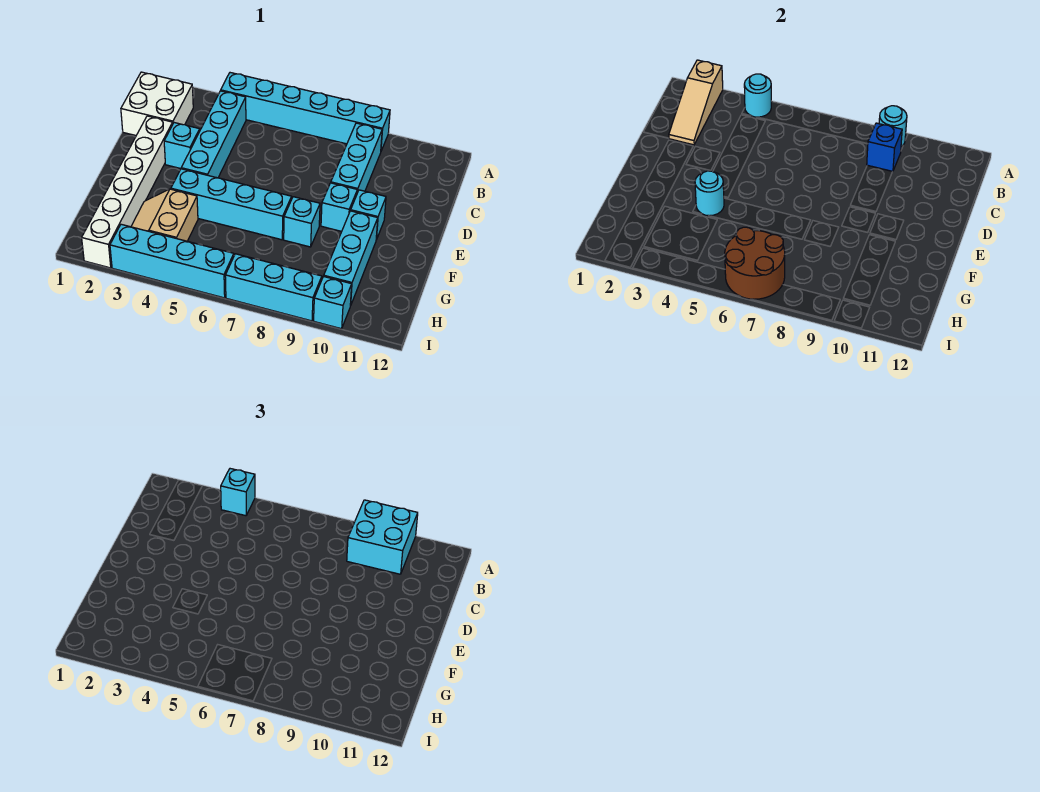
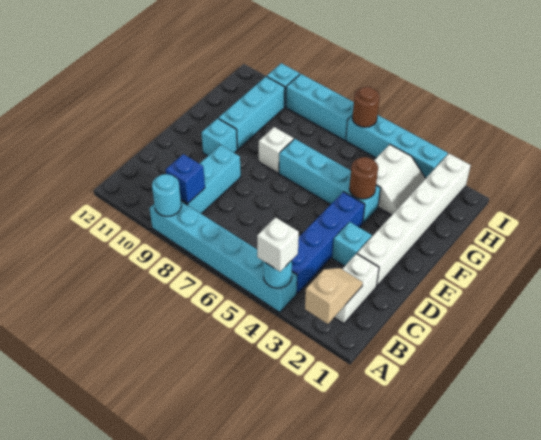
tan slope A2:C2 level 2 top A -> tan slope A2:B2 level 2 top A
cyan brick A4 level 3 -> white brick A4 level 3
cyan brick A9:B10 level 3 -> none
white brick B1:C2 level 1 -> white brick B2:C2 level 1
cyan brick B4:E4 level 1 -> blue brick B4:E4 level 1
cyan brick E9 level 1 -> none
cyan round brick F4 level 2 -> brown round brick F4 level 2
cyan brick F8 level 1 -> white brick F8 level 1
tan slope G3:H4 level 1 top 4 -> white slope G3:H4 level 1 top 4
brown round brick H6:I7 level 2 -> brown round brick I6 level 2

